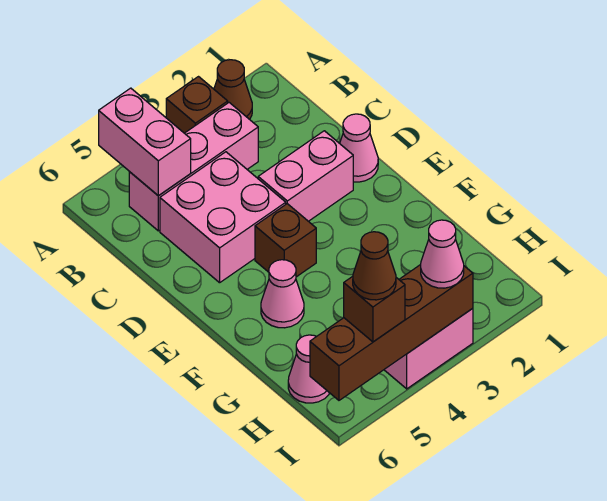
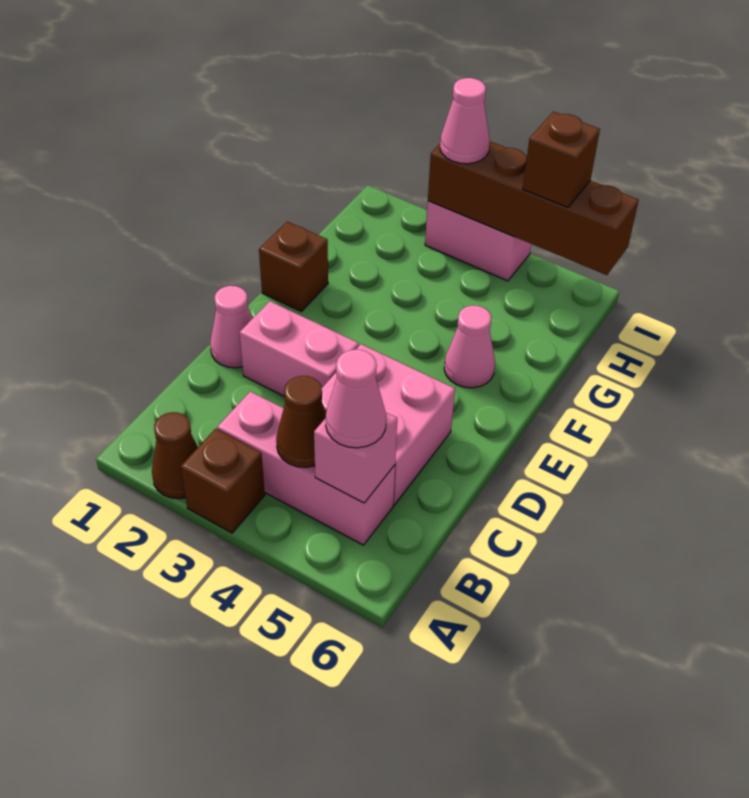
pink brick A5:B5 level 2 -> pink brick B5 level 2
brown brick E4 level 1 -> brown brick F1 level 1
pink cone H6 level 1 -> pink cone B5 level 3
brown cone I5 level 4 -> brown cone B4 level 2

